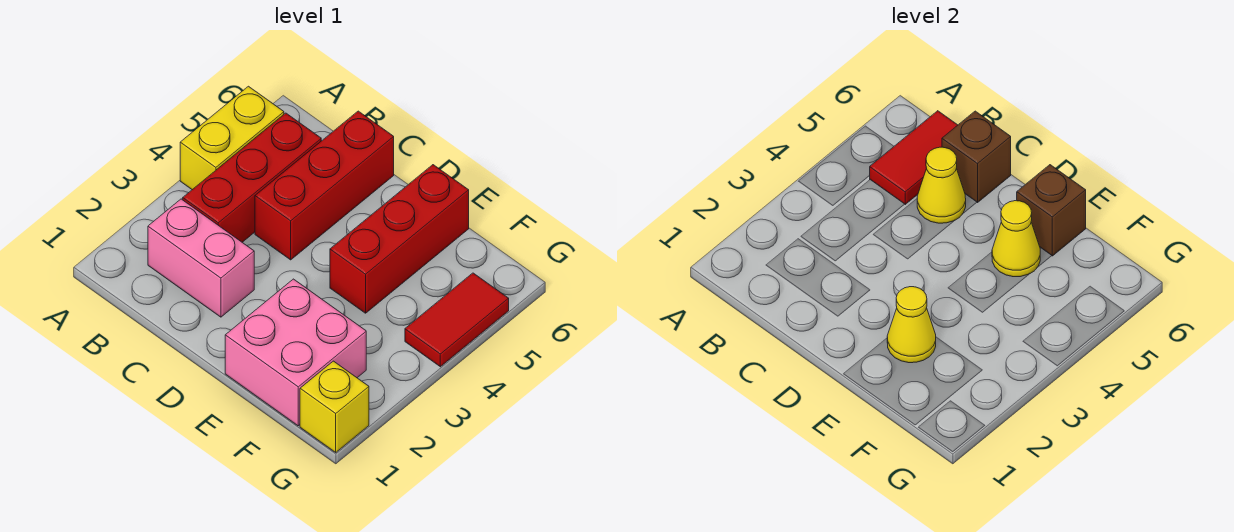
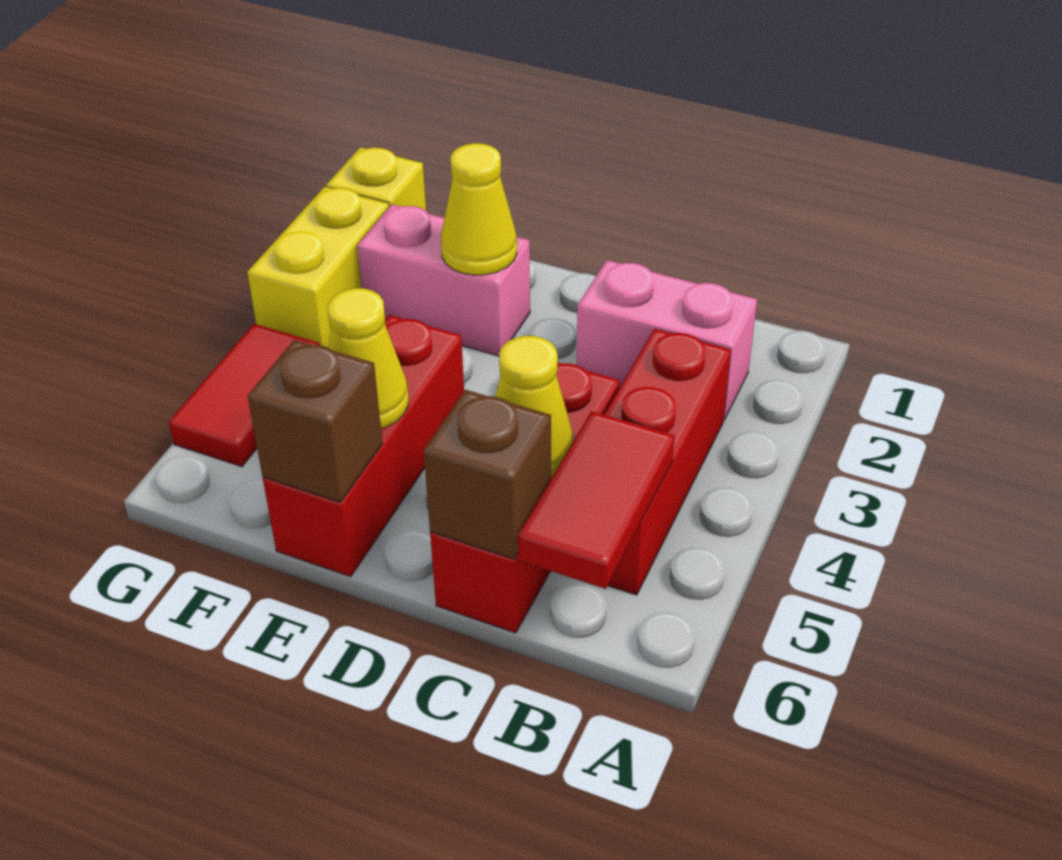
yellow brick A4:A5 level 1 -> yellow brick G2:G3 level 1
pink brick E1:F2 level 1 -> pink brick E2:F2 level 1

